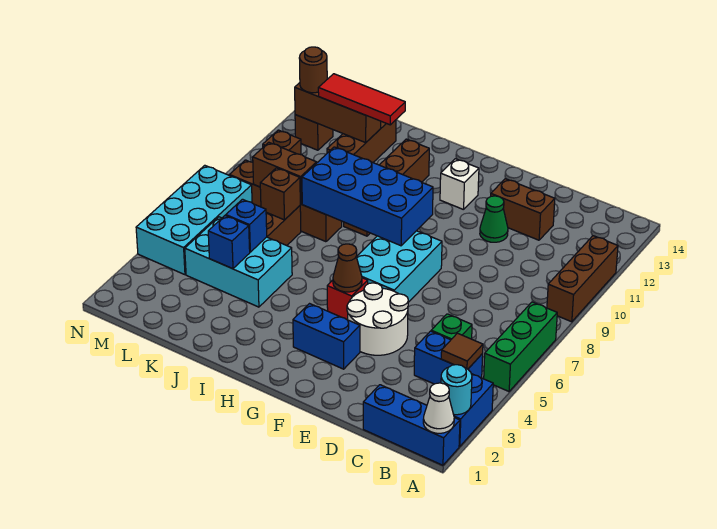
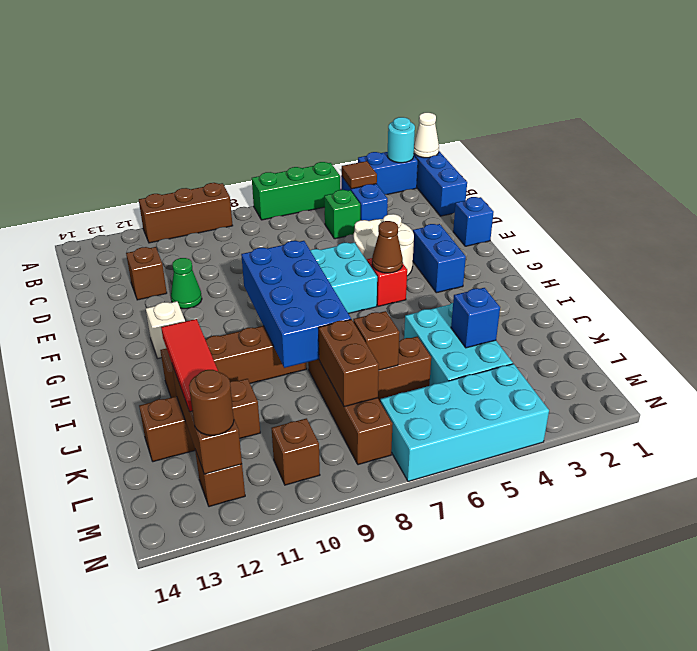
brown brick D12:E12 level 1 -> brown brick D12 level 1
blue brick K5 level 2 -> blue brick E1 level 1

